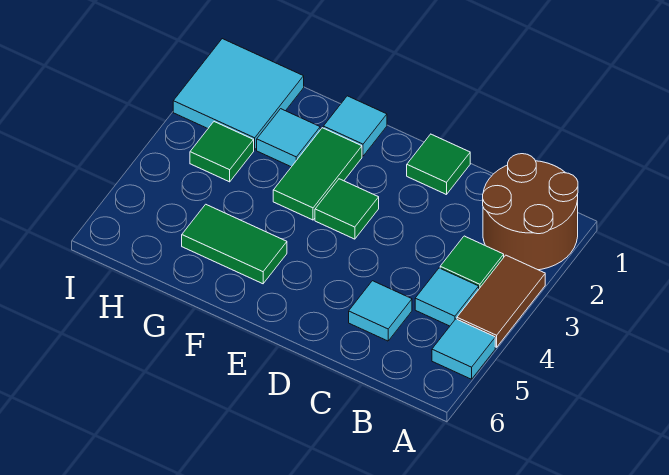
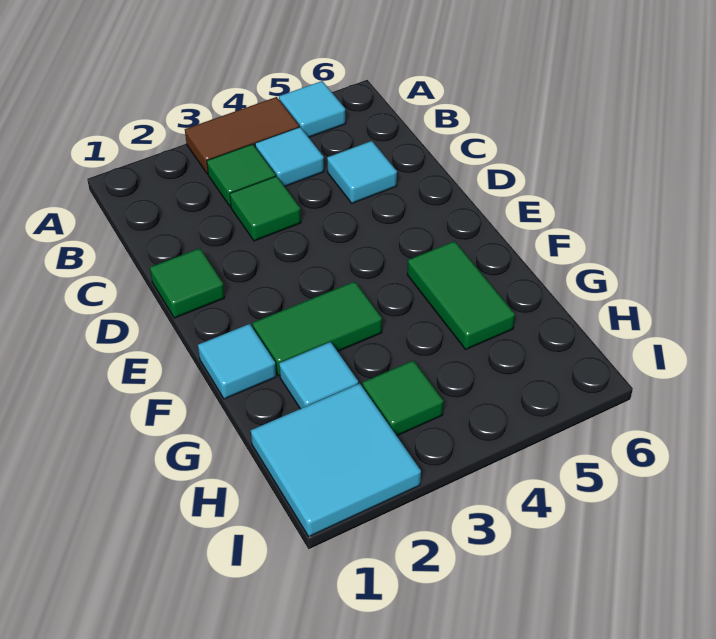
brown round brick A1:B2 level 1 -> none
green tile E3 level 1 -> green tile C3 level 1

